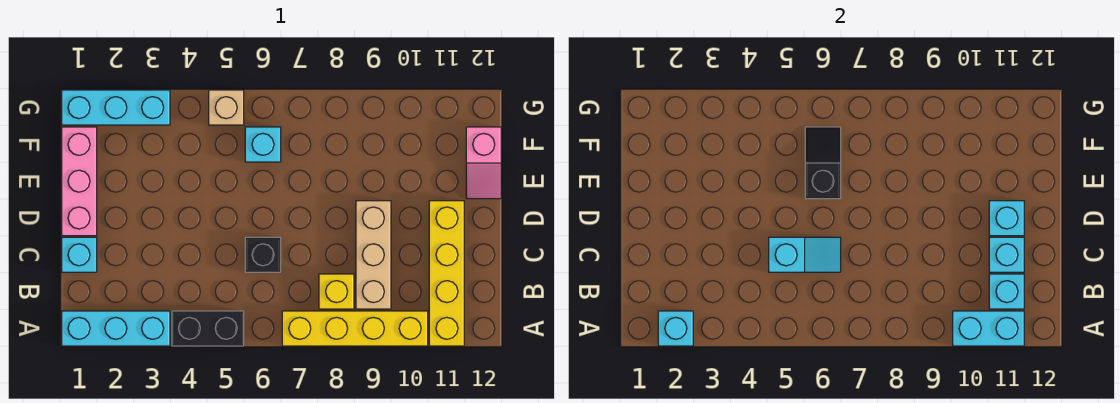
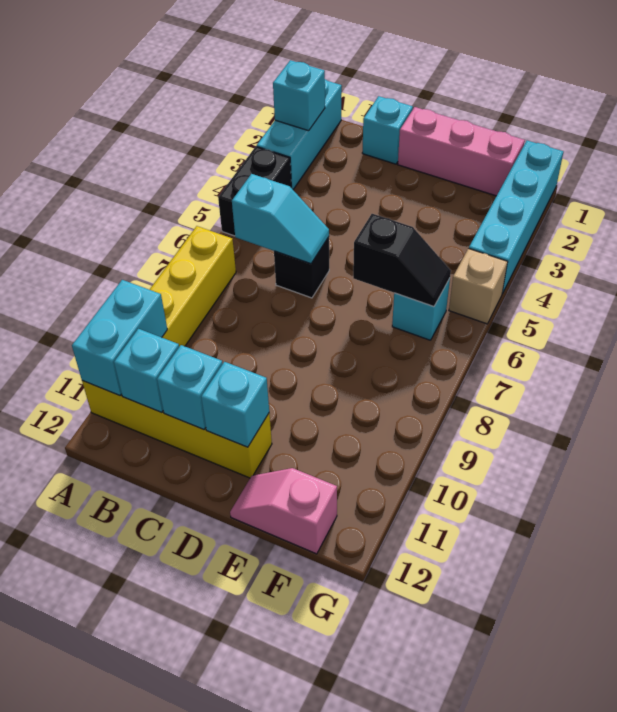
yellow brick B8 level 1 -> none
tan brick B9:D9 level 1 -> none
cyan slope C5:C6 level 2 top 5 -> cyan slope B6:C6 level 2 top B
cyan brick G1:G3 level 1 -> cyan brick G1:G4 level 1

